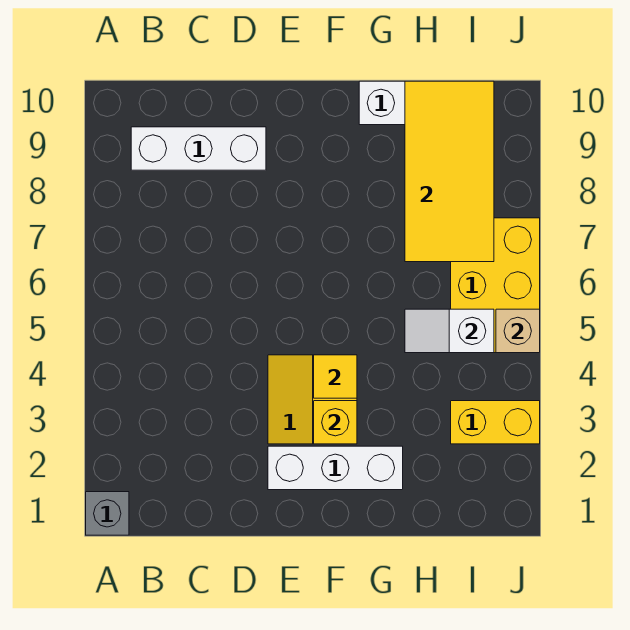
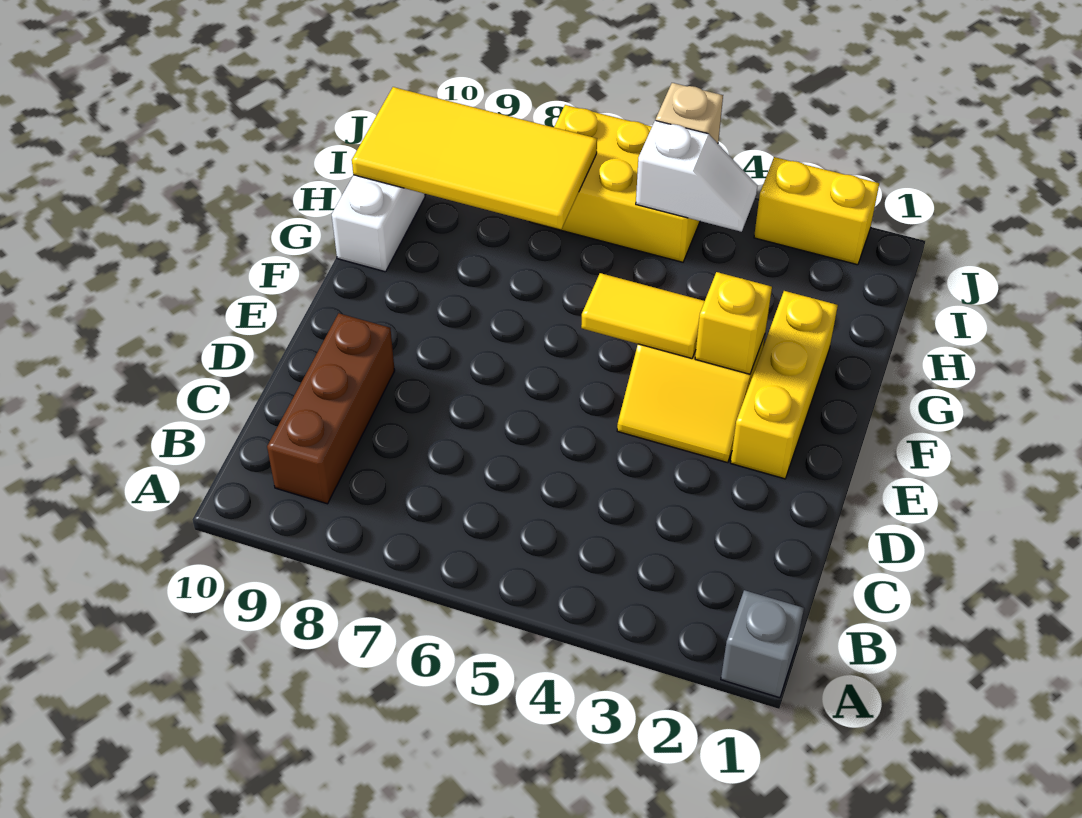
white brick B9:D9 level 1 -> brown brick B9:D9 level 1
white brick E2:G2 level 1 -> yellow brick E2:G2 level 1
yellow tile F4 level 2 -> yellow tile F4:F5 level 2
white slope H5:I5 level 2 top I -> white slope I4:I5 level 2 top 5
yellow brick I3:J3 level 1 -> yellow brick J2:J3 level 1

